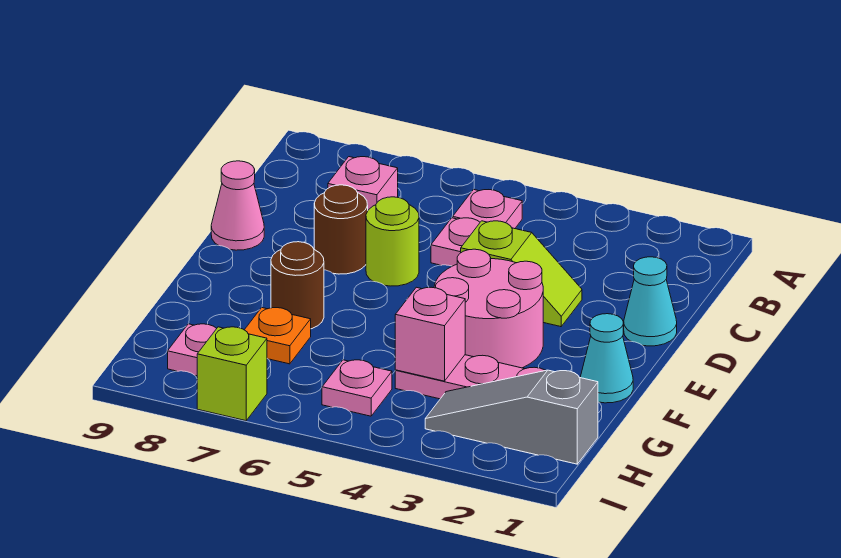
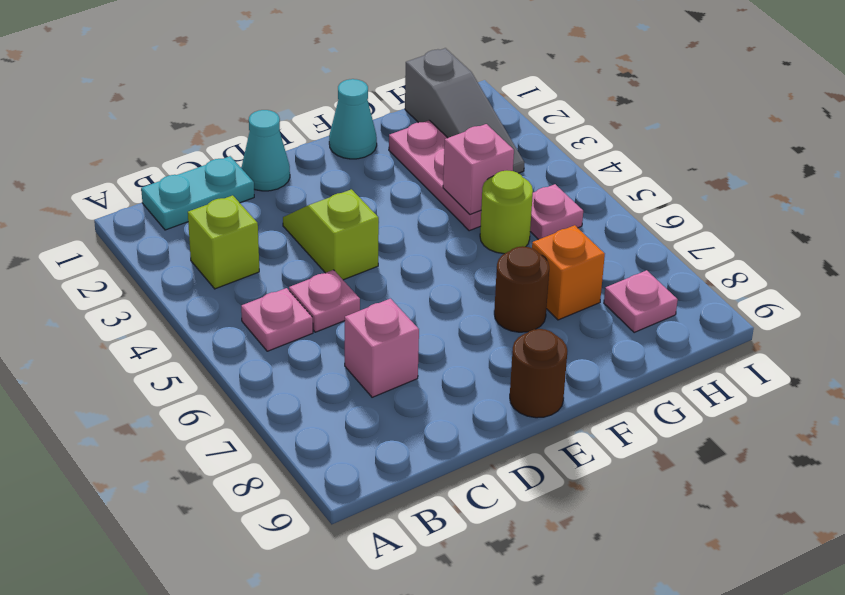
none -> cyan plate B1:C1 level 1
lime round brick D6 level 1 -> lime round brick G5 level 1
brown round brick D7 level 1 -> brown round brick E9 level 1
pink cone D9 level 1 -> none
pink round brick E3:F4 level 1 -> none
orange plate G7 level 1 -> orange brick G7 level 1
lime brick I7 level 1 -> lime brick B3 level 1

